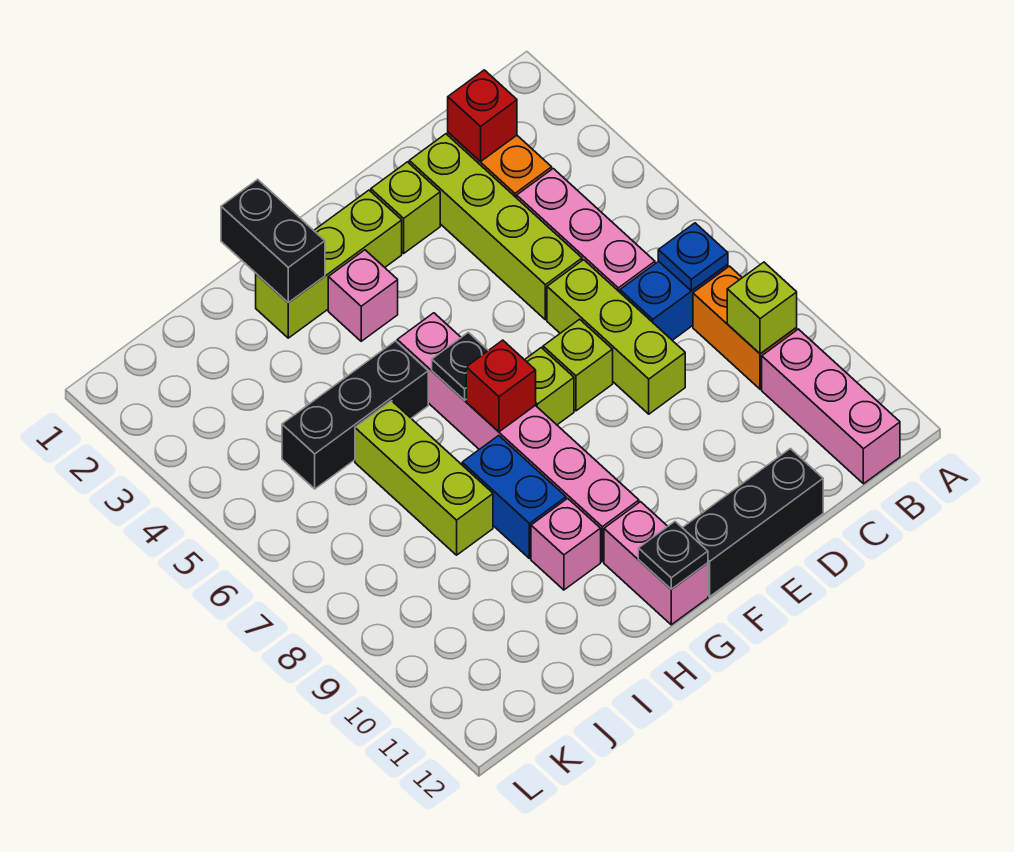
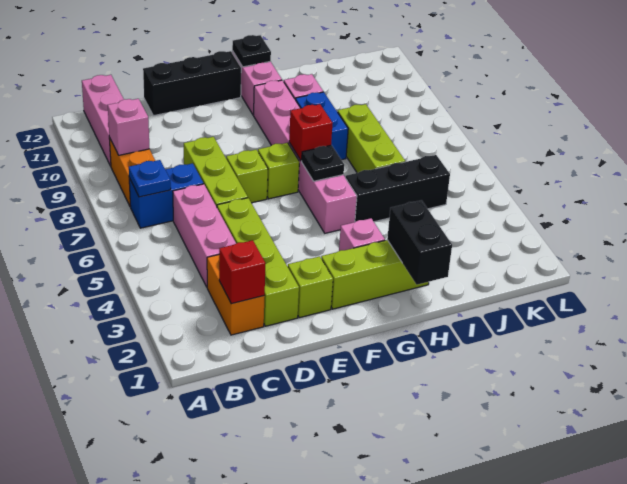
lime brick B9 level 2 -> pink brick B9 level 2

